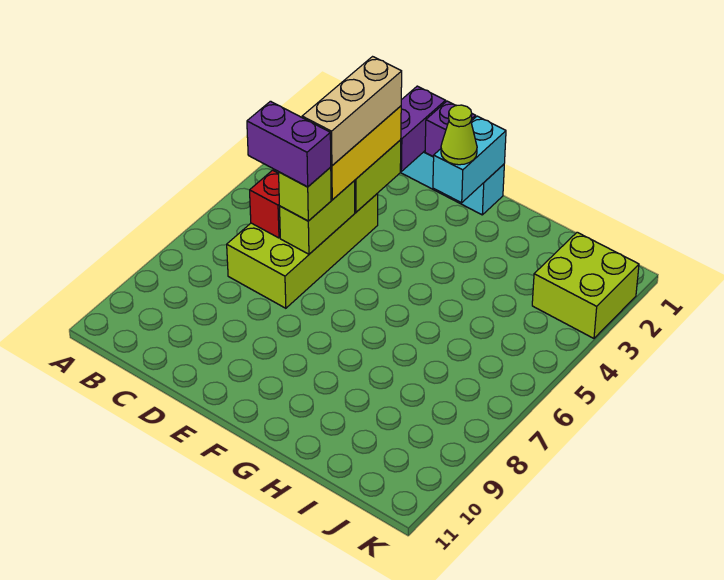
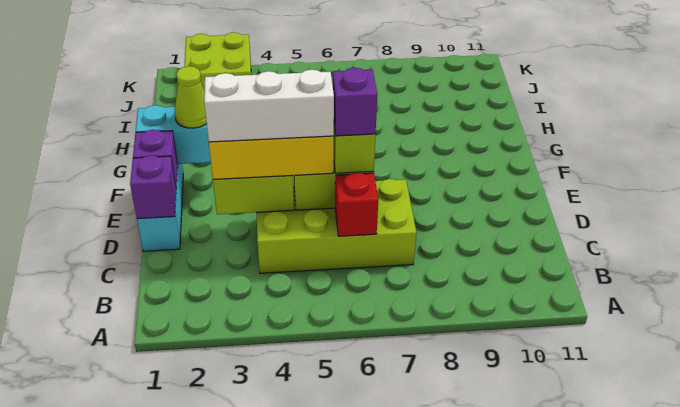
purple brick C6:D6 level 4 -> purple brick D6 level 4
purple brick D1:D2 level 2 -> purple brick D1 level 2
tan brick D3:D5 level 4 -> white brick D3:D5 level 4

